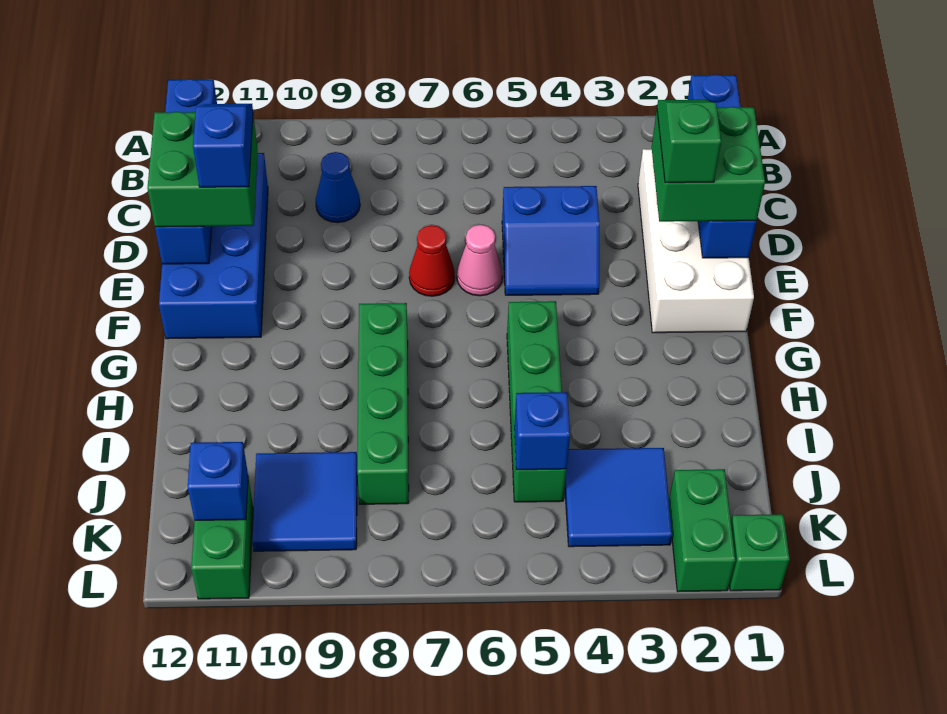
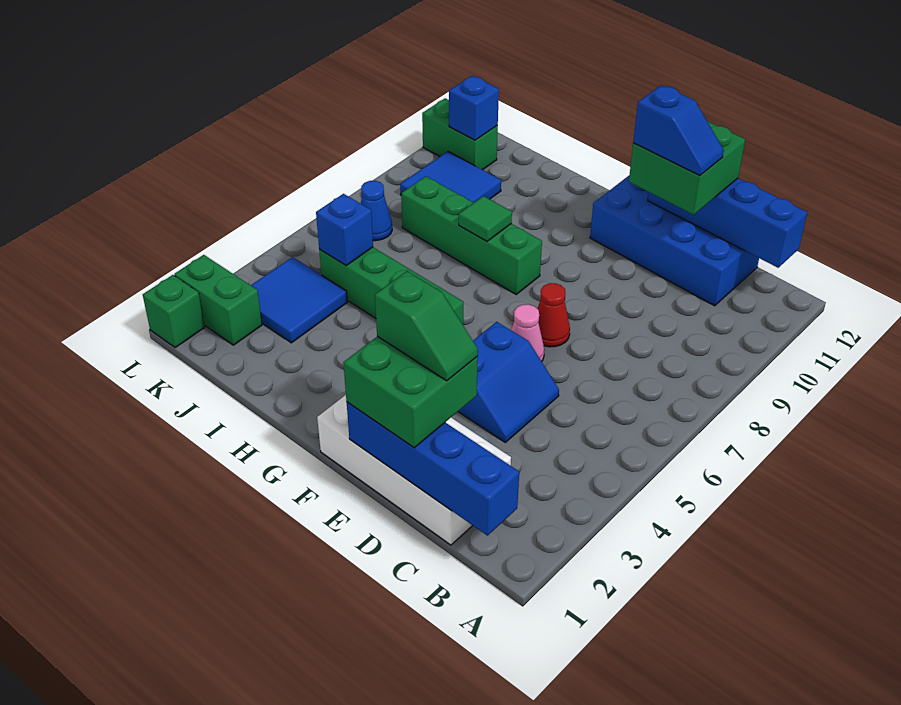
blue cone C9 level 1 -> blue cone K7 level 1
blue slope D4:E5 level 1 top D -> blue slope D4:E5 level 1 top E
none -> green tile H8 level 2

